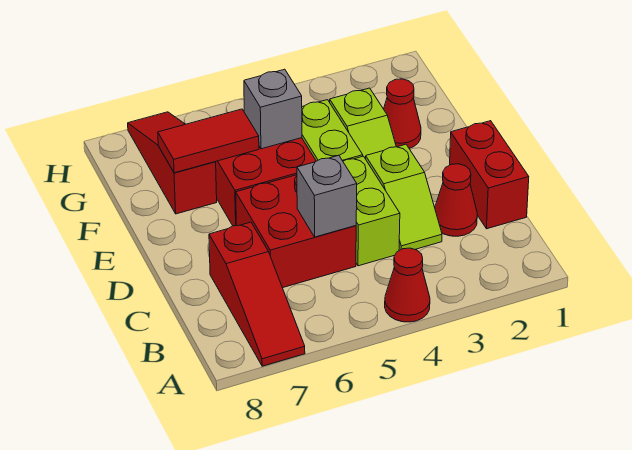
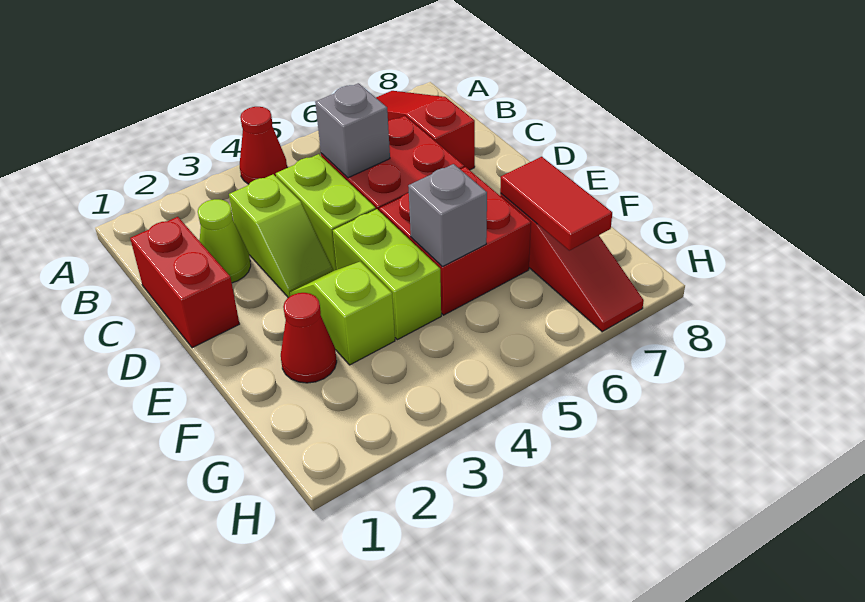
red cone C2 level 1 -> lime cone C2 level 1
lime slope C3:D3 level 1 top D -> lime slope C3:D3 level 1 top C
red tile F6:F7 level 2 -> red tile F7:G7 level 2

